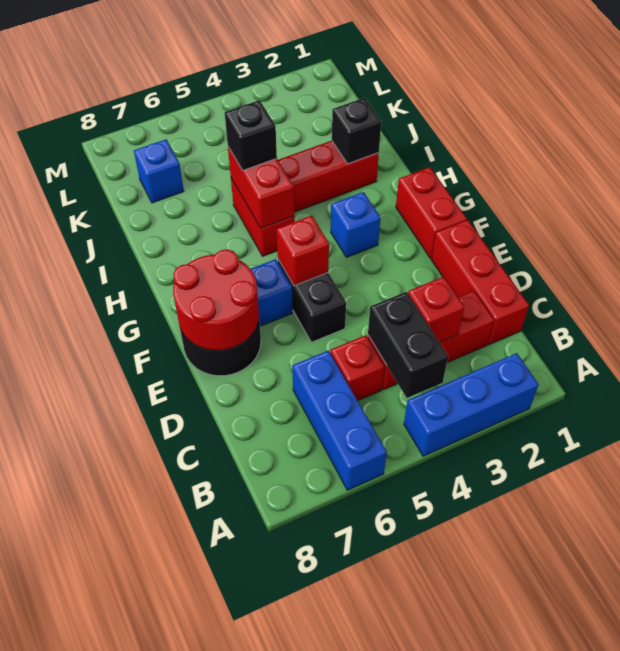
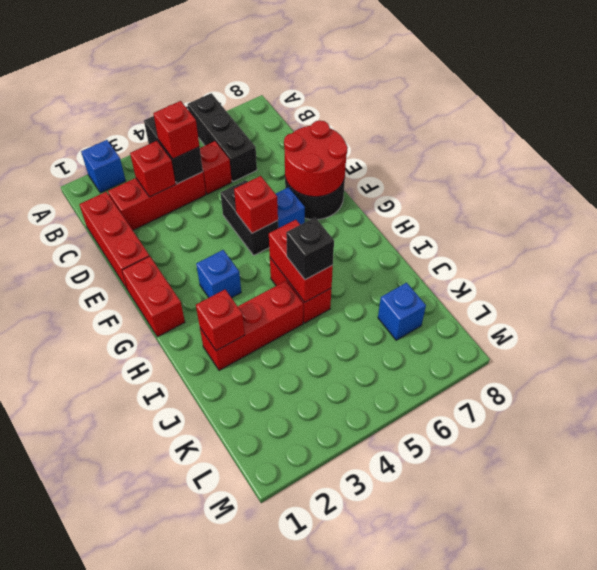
blue brick A2:A4 level 1 -> blue brick A2 level 1
blue brick A6:C6 level 1 -> black brick A6:C6 level 1
none -> red brick C4 level 3
black brick I2 level 2 -> red brick I2 level 2

